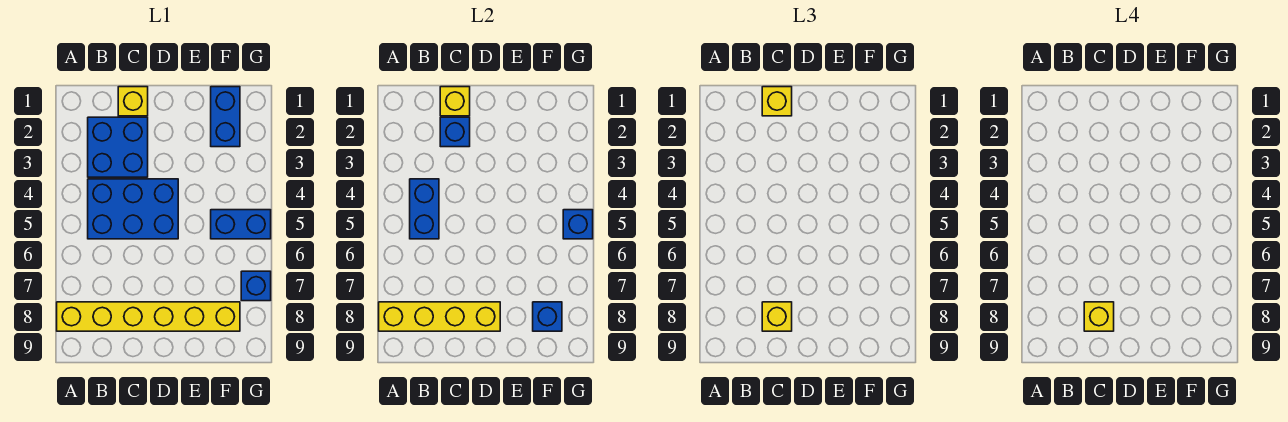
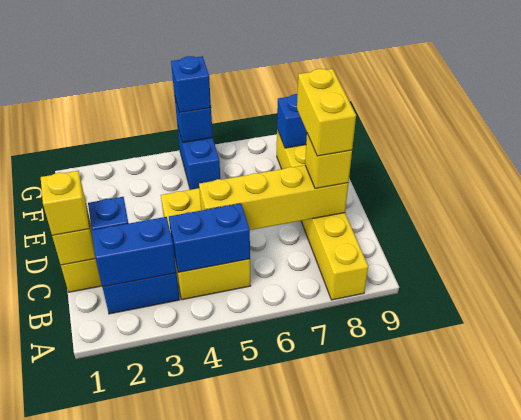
yellow brick A8:D8 level 2 -> yellow brick C5:C8 level 2
blue brick B4:D5 level 1 -> yellow brick B4:D5 level 1
yellow brick C8 level 4 -> yellow brick C8:D8 level 4
blue brick F1:F2 level 1 -> blue brick B2:B3 level 2
blue brick G7 level 1 -> blue brick G5 level 3

